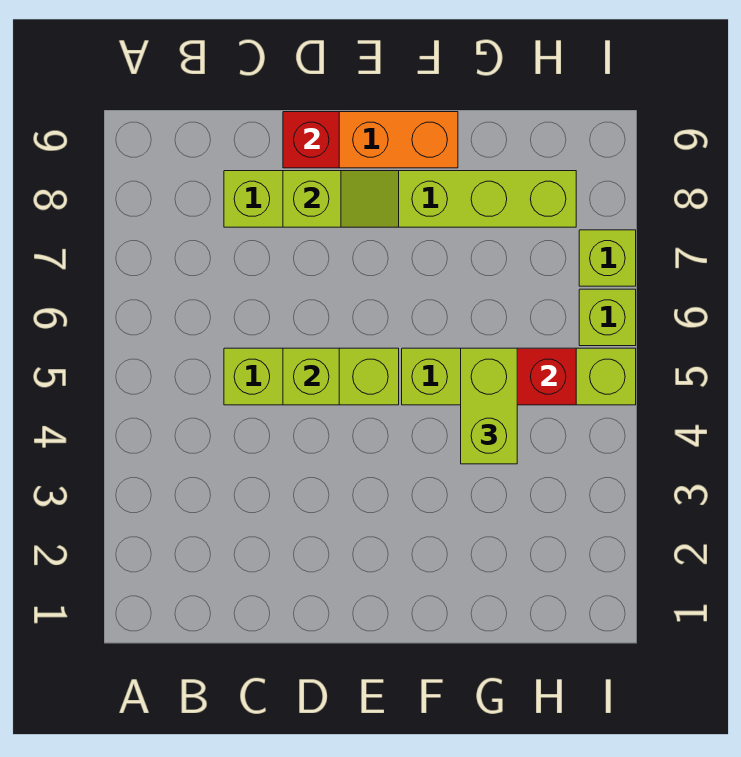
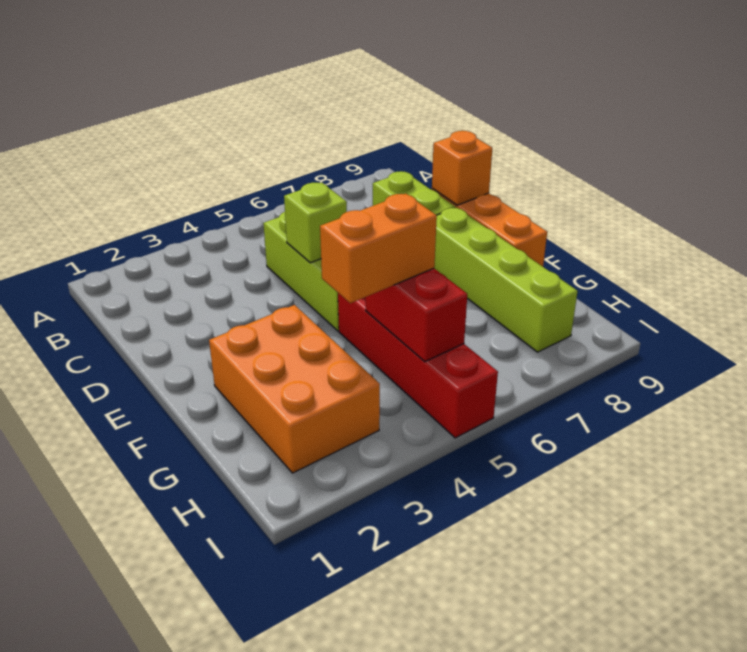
lime slope D8:E8 level 2 top D -> none
red brick D9 level 2 -> orange brick D9 level 2
none -> orange brick F2:H3 level 1
lime brick F5:I5 level 1 -> red brick F5:I5 level 1
lime brick G4:G5 level 3 -> orange brick G4:G5 level 3
lime brick I6 level 1 -> none
lime brick I7 level 1 -> none

